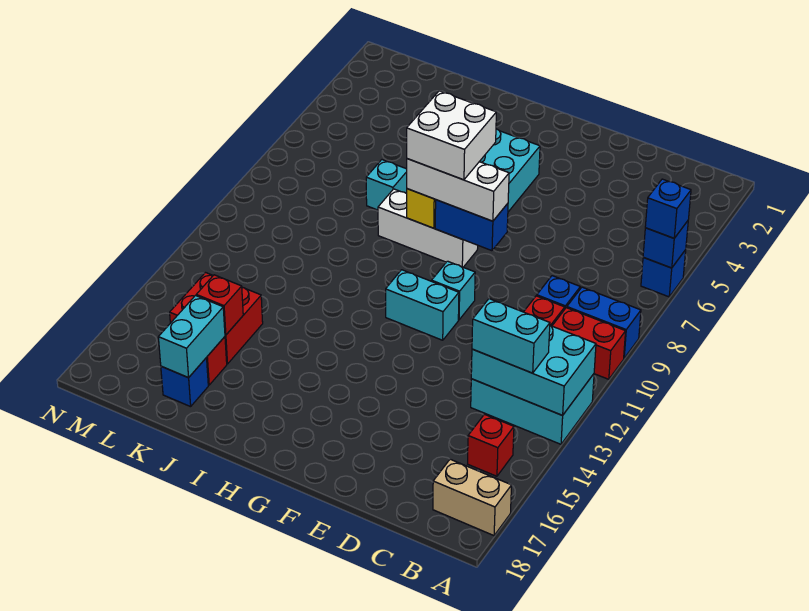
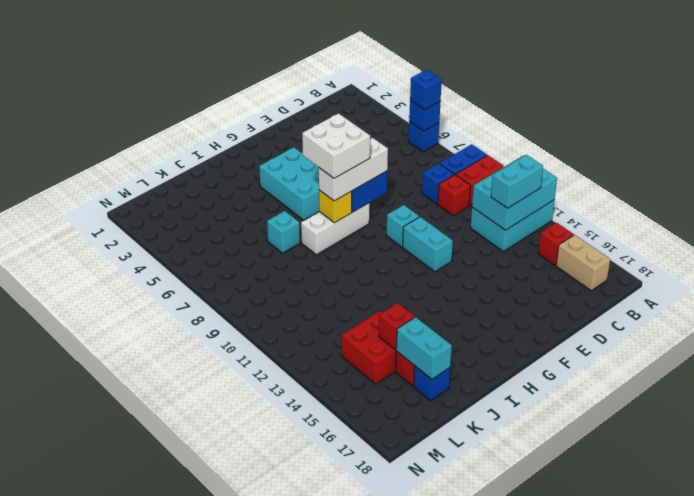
tan brick A17:B17 level 1 -> tan brick B16:B17 level 1
cyan brick F11:G11 level 1 -> cyan brick F11:F12 level 1

